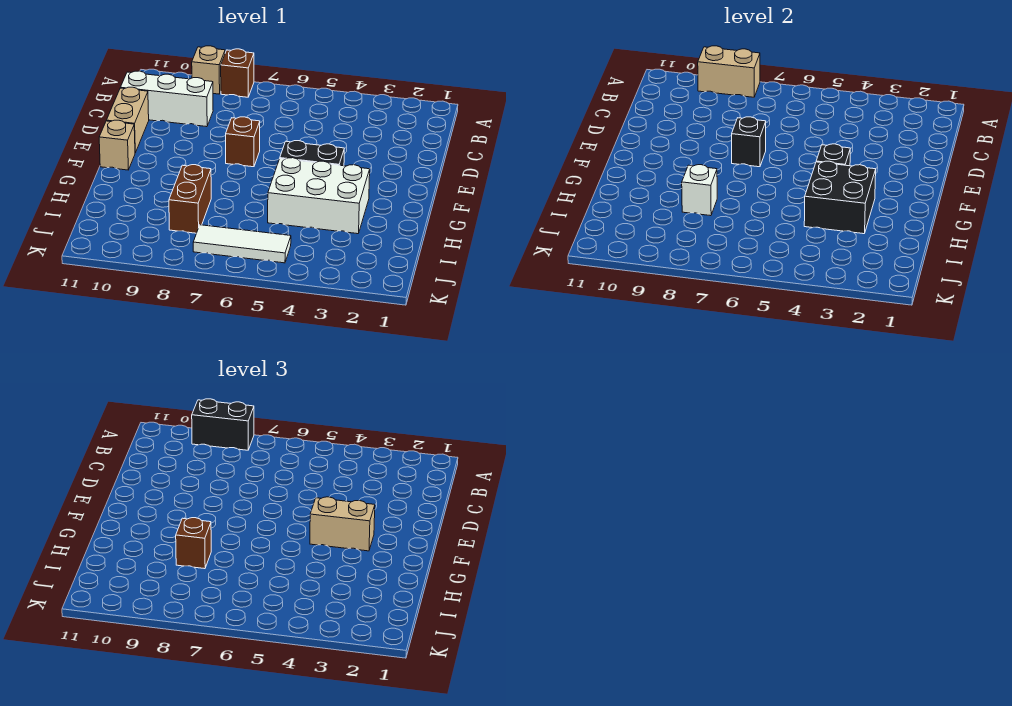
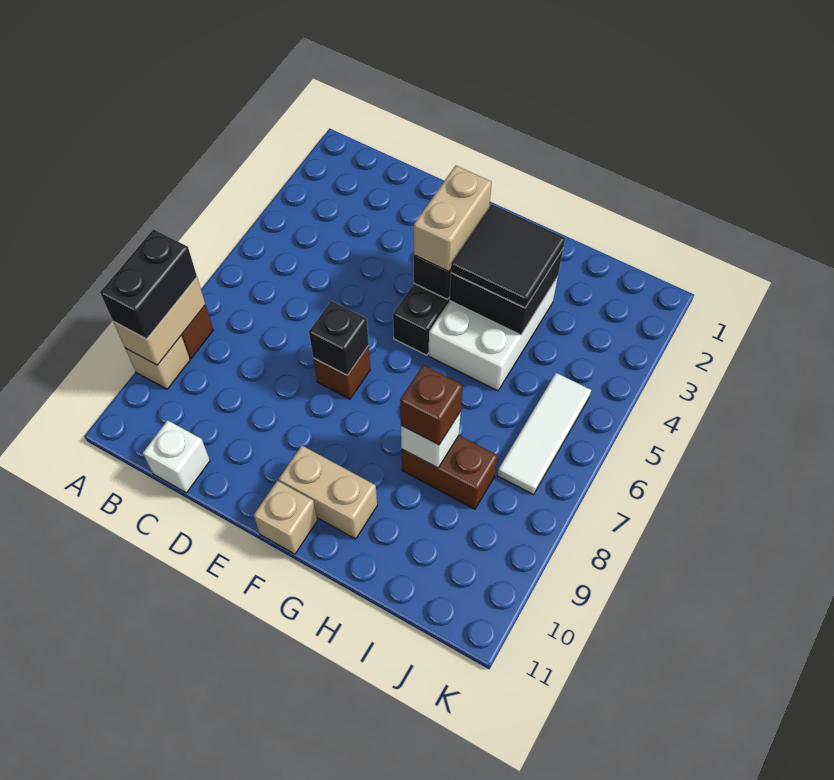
white brick C9:C11 level 1 -> white brick C11 level 1
tan brick D11:E11 level 1 -> tan brick F10:G10 level 1
none -> black tile G3:H4 level 3

